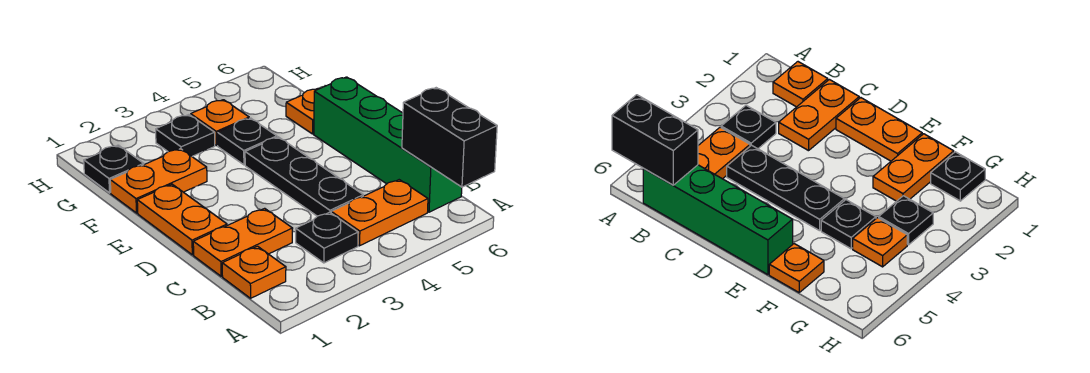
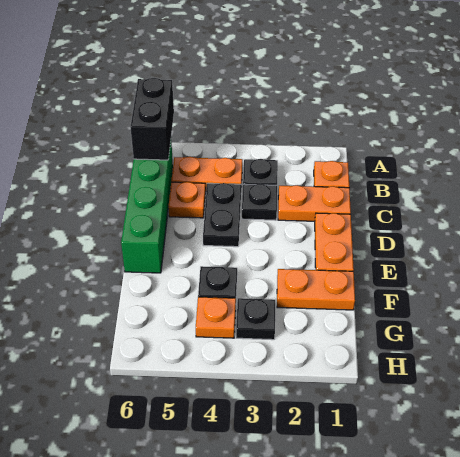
black plate C4:E4 level 1 -> black plate C4:D4 level 1
orange plate F6 level 1 -> orange plate C5 level 1
black plate G1 level 1 -> black plate C3 level 1

